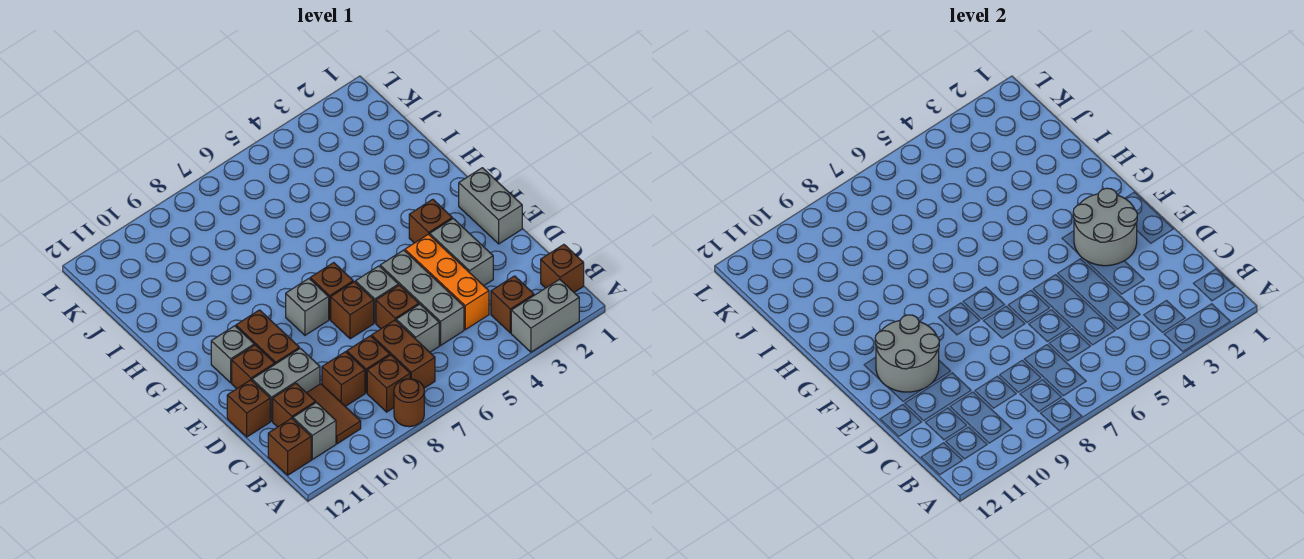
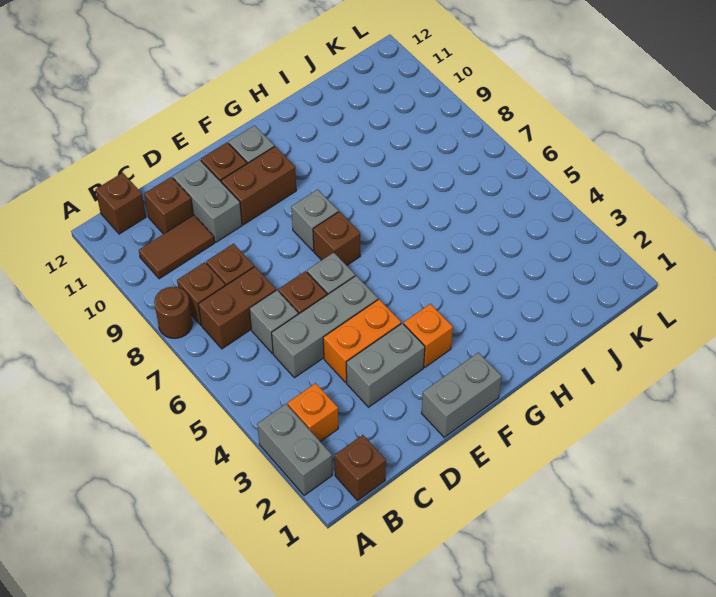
brown brick B3 level 1 -> orange brick B3 level 1
grey brick B11 level 1 -> none
orange brick C4:E4 level 1 -> orange brick D4:E4 level 1
brown brick C9 level 1 -> none
brown brick D12 level 1 -> none
grey round brick E2:F3 level 2 -> none
brown brick E7 level 1 -> none
grey round brick E10:F11 level 2 -> none
brown brick F3 level 1 -> orange brick F3 level 1

